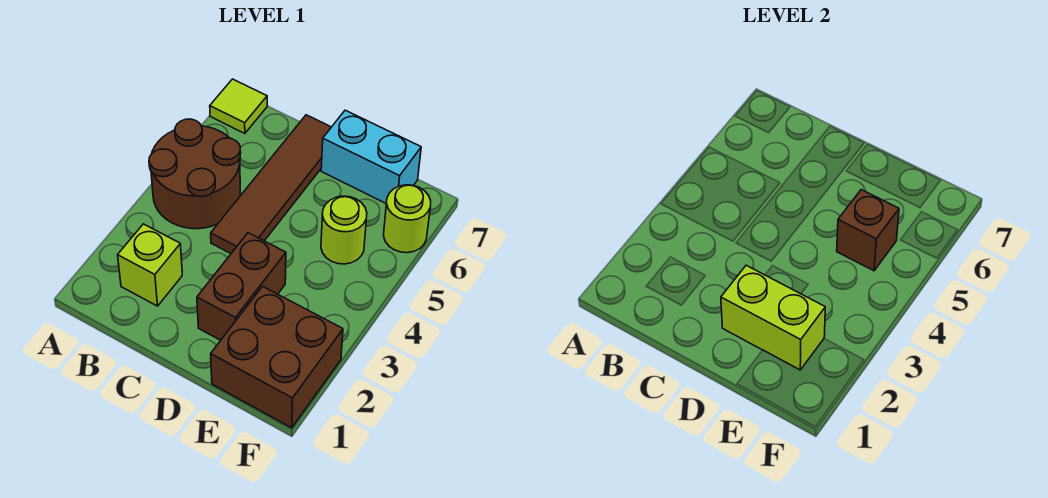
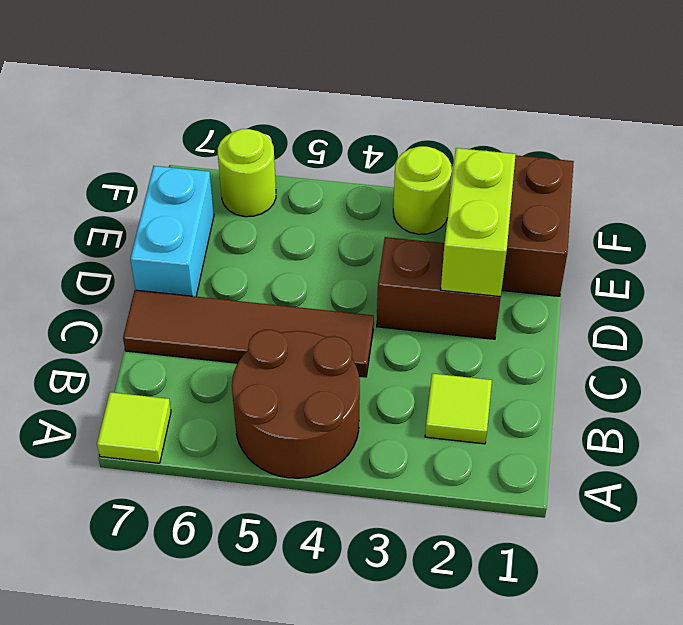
lime brick B2 level 1 -> lime tile B2 level 1
lime round brick E5 level 1 -> lime round brick F3 level 1
brown brick E5 level 2 -> none

